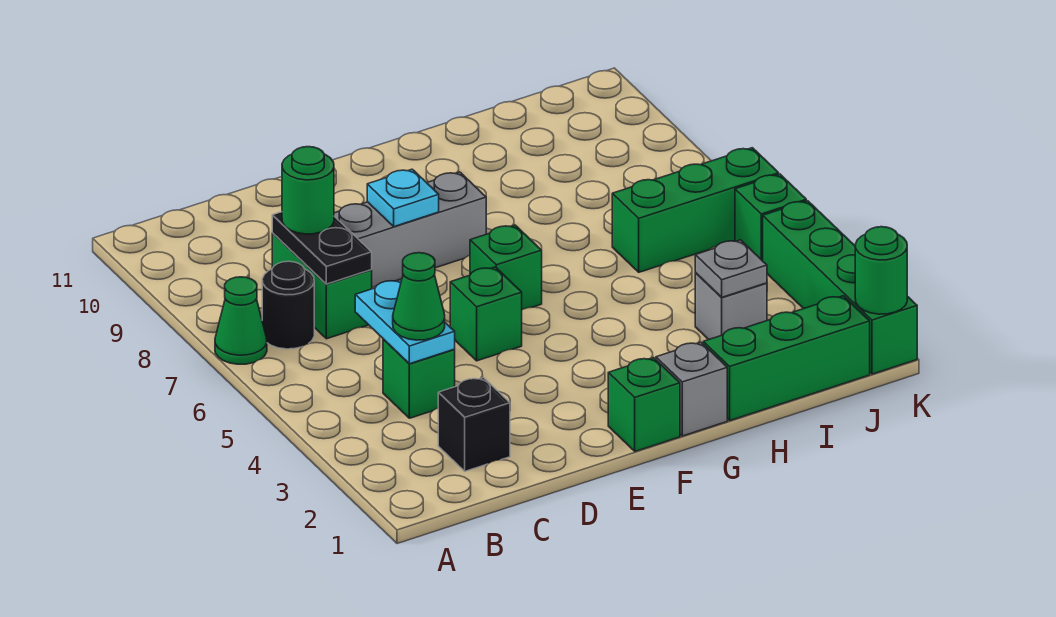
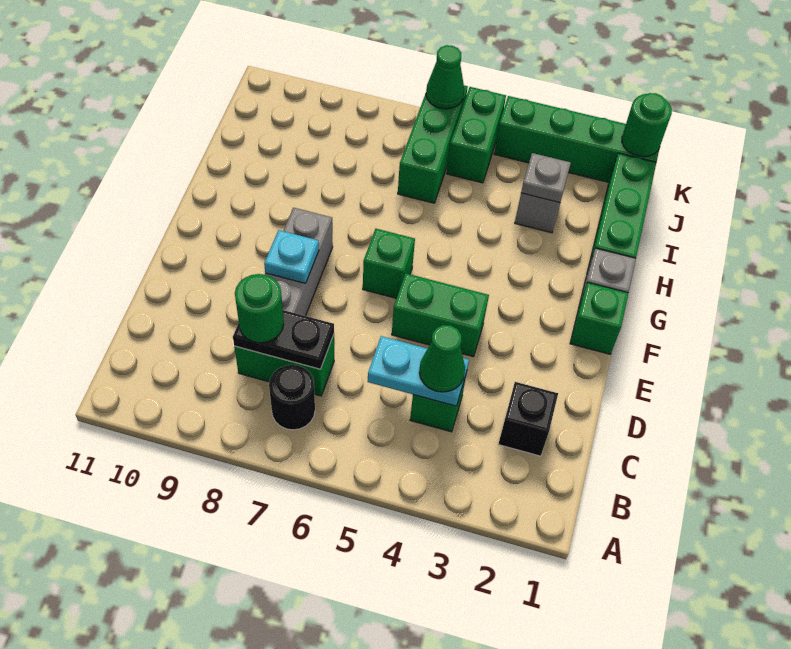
green cone A7 level 1 -> green cone K6 level 2
green brick E5 level 1 -> green brick E4:E5 level 1
green brick K5 level 1 -> green brick J5:K5 level 1

